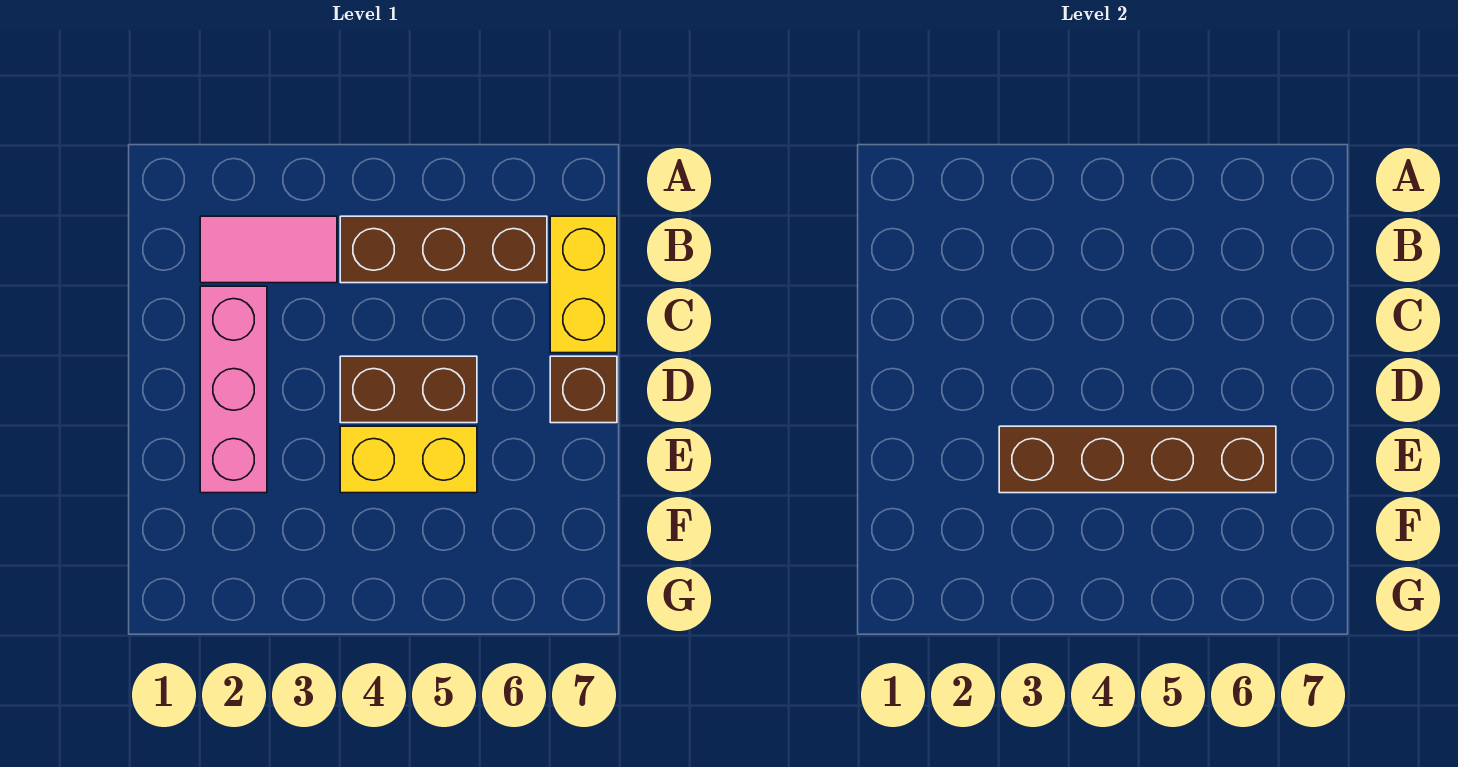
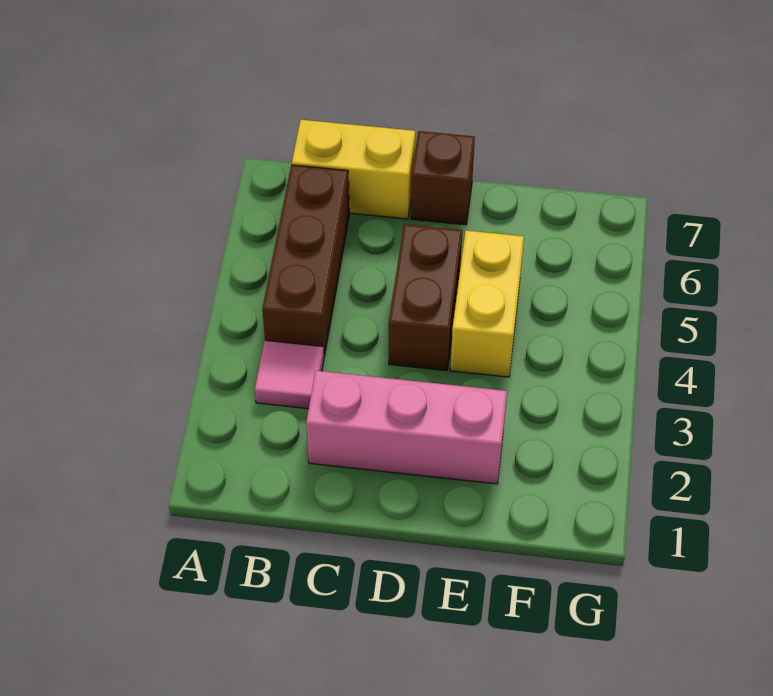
pink tile B2:B3 level 1 -> pink tile B3 level 1
brown brick E3:E6 level 2 -> none

